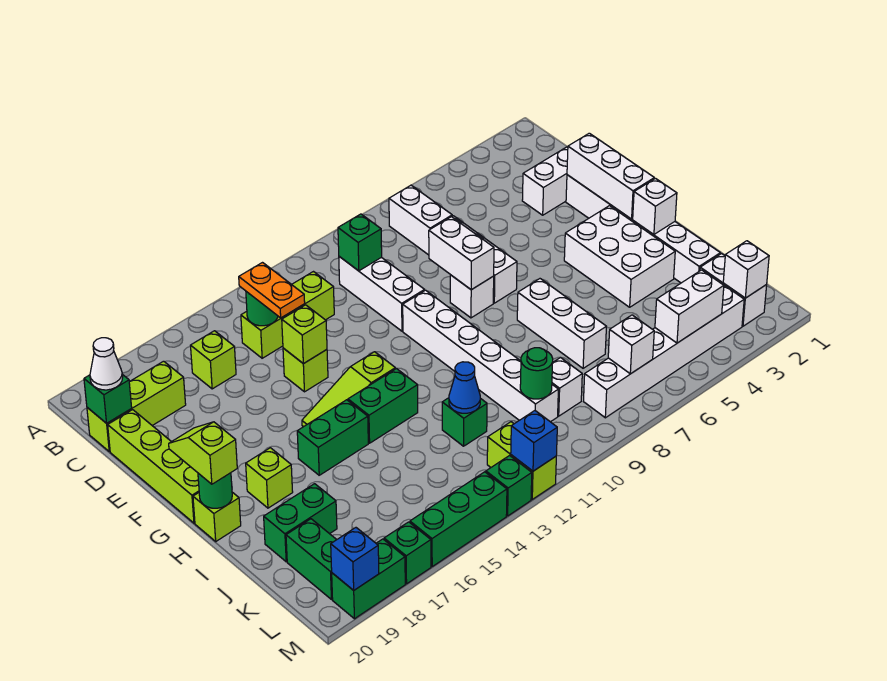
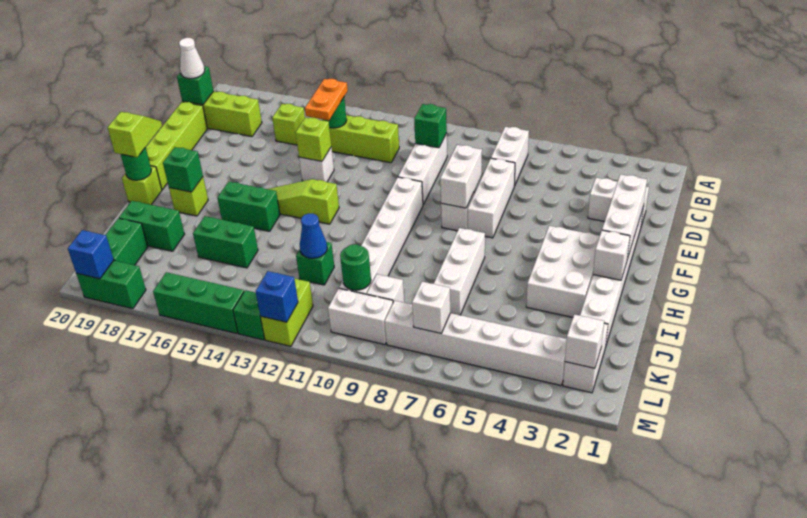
lime brick E14 level 1 -> white brick E14 level 1
green brick H13:H14 level 1 -> green brick J15:J16 level 1
white brick L4:L5 level 2 -> white brick L9:L10 level 1
green brick M17 level 1 -> green brick H18 level 2

